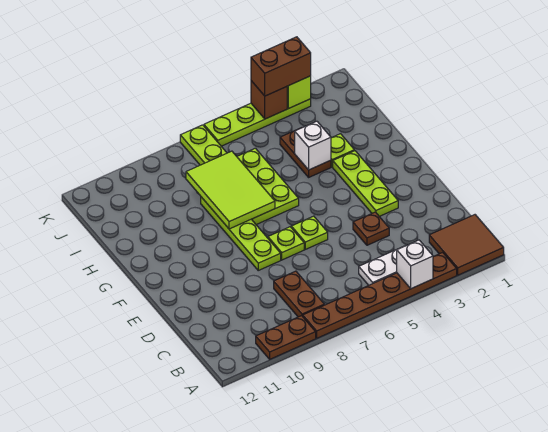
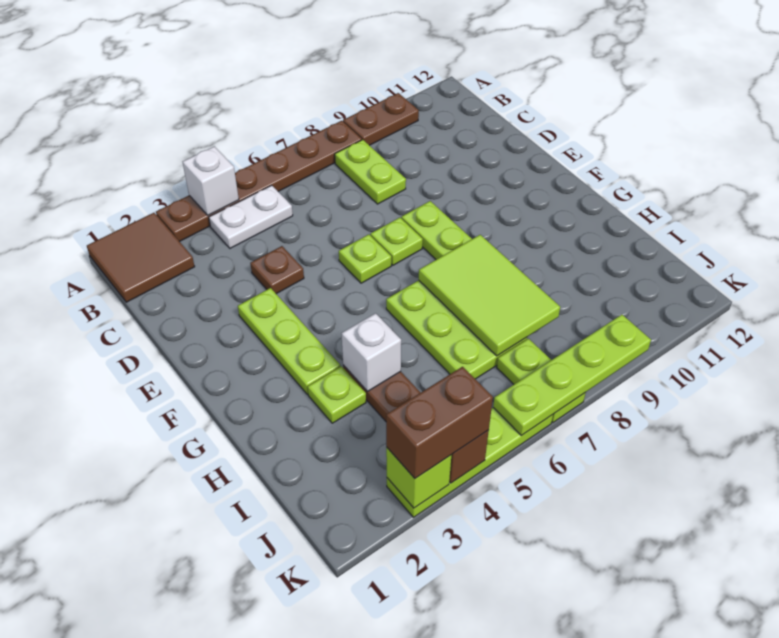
brown plate B8:C8 level 1 -> lime plate B8:C8 level 1
none -> lime plate K6:K9 level 2

